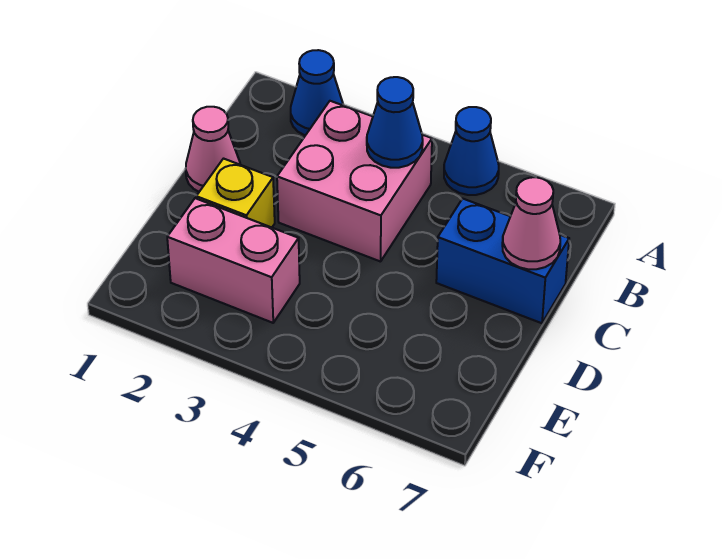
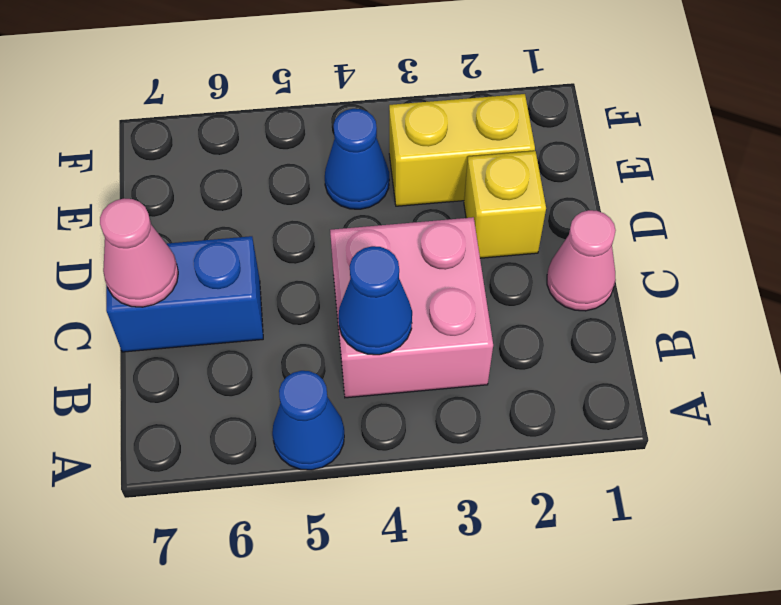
blue cone A2 level 1 -> blue cone E4 level 1
pink brick E2:E3 level 1 -> yellow brick E2:E3 level 1

